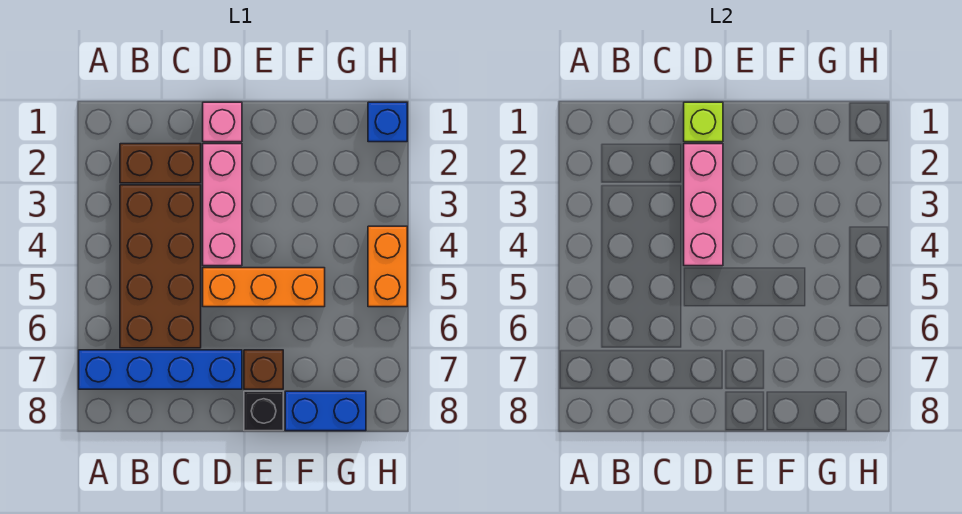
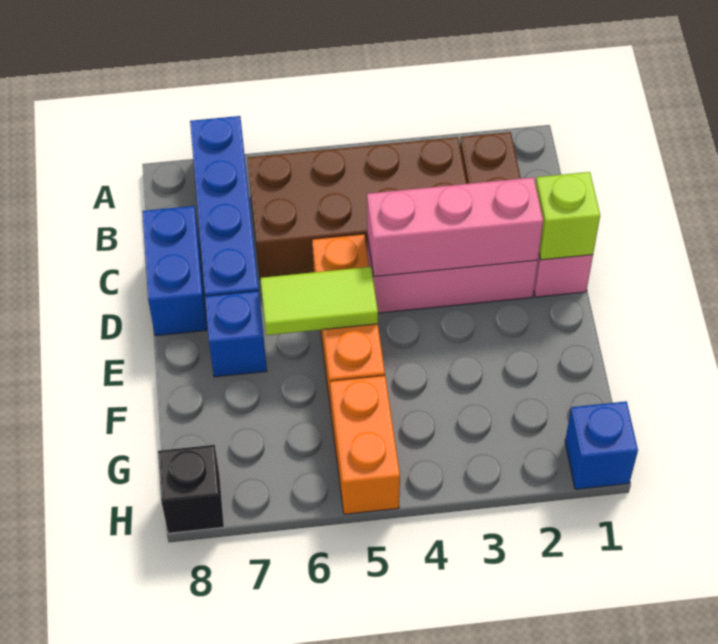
none -> lime tile E5:E6 level 2
brown brick E7 level 1 -> blue brick E7 level 1
black brick E8 level 1 -> black brick H8 level 1
blue brick F8:G8 level 1 -> blue brick C8:D8 level 1
orange brick H4:H5 level 1 -> orange brick G5:H5 level 1

